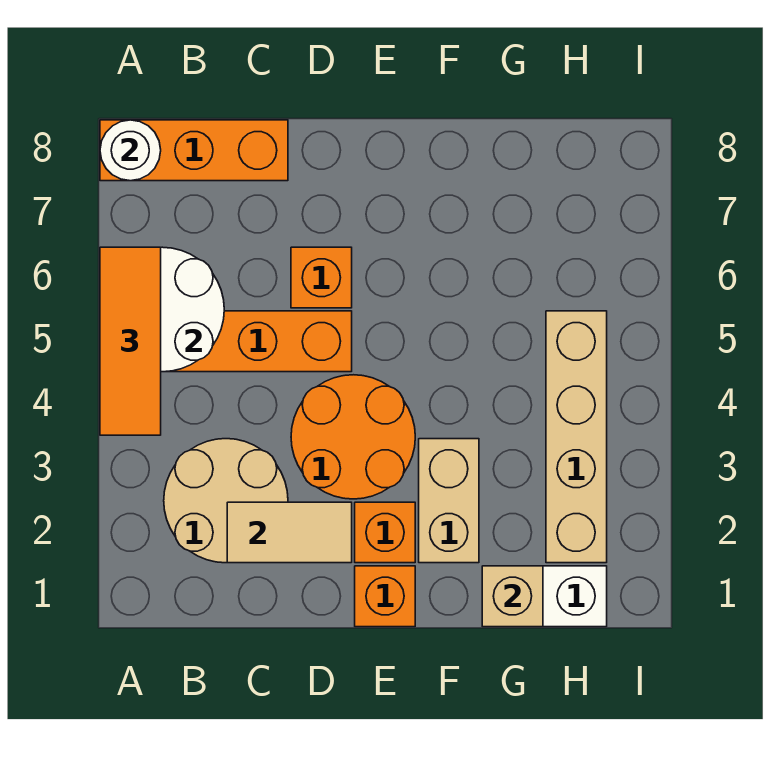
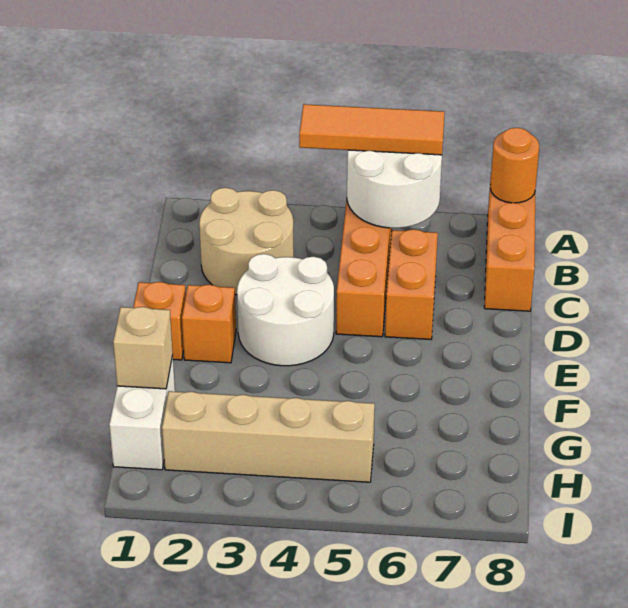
white round brick A8 level 2 -> orange round brick A8 level 2
tan tile C2:D2 level 2 -> none
orange round brick D3:E4 level 1 -> white round brick D3:E4 level 1
orange brick D6 level 1 -> orange brick C6:D6 level 1
tan brick F2:F3 level 1 -> none

